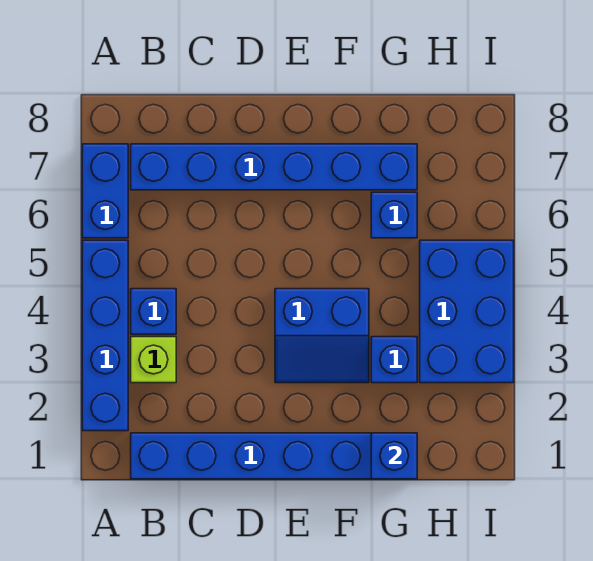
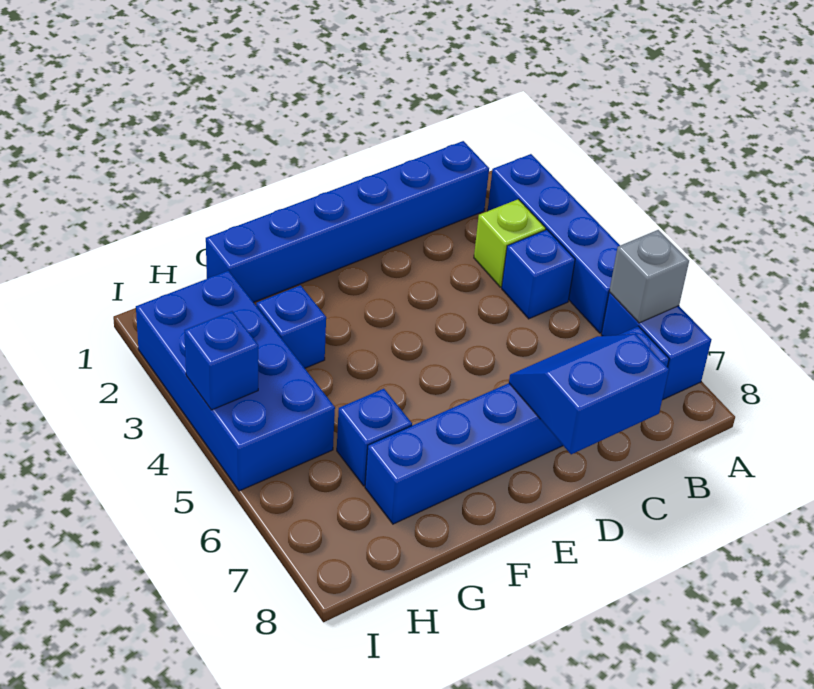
none -> grey brick A6 level 2
blue slope E3:F4 level 1 top 4 -> blue slope C7:D8 level 2 top 8
blue brick G1 level 2 -> blue brick I4 level 2
blue brick H3:I5 level 1 -> blue brick H2:I5 level 1

